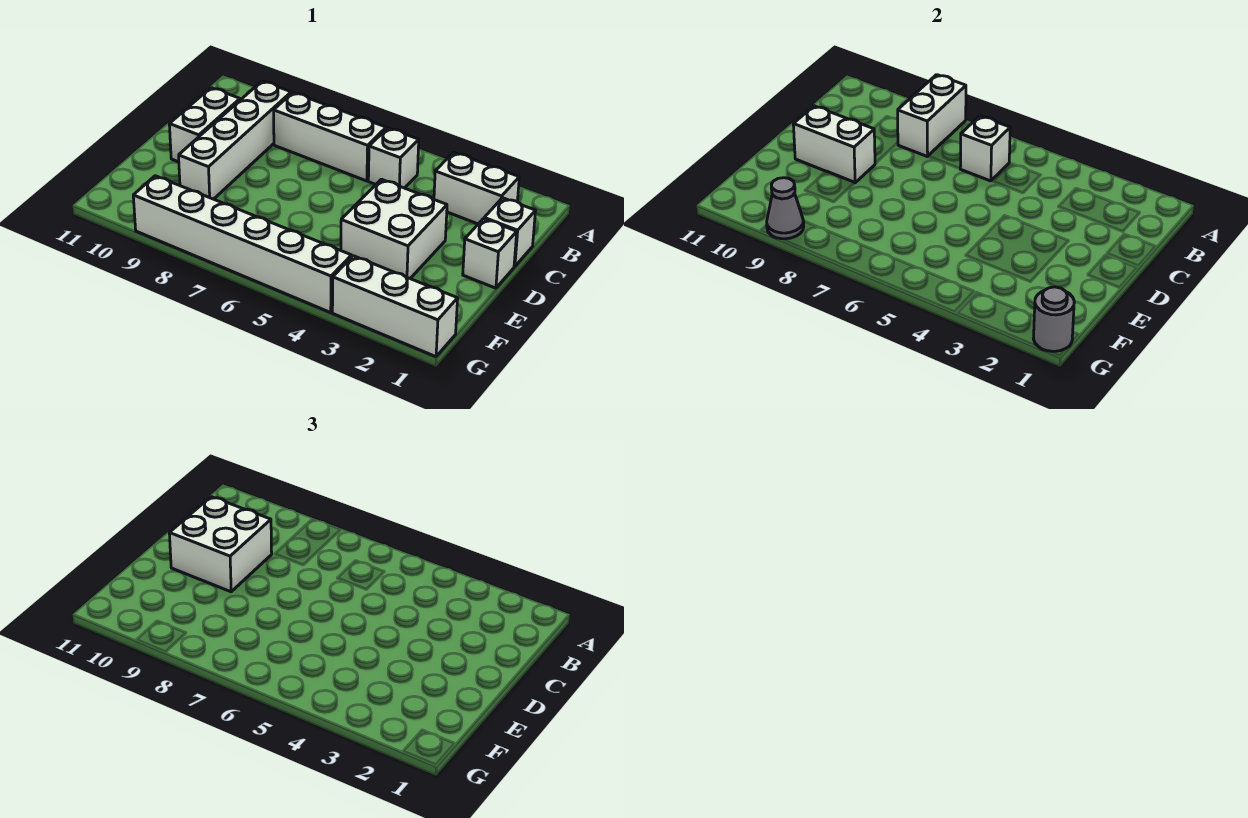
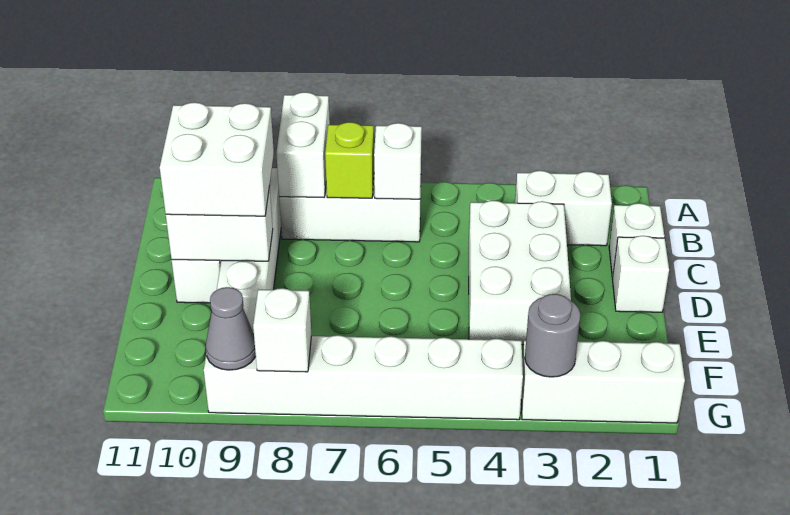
white brick B5 level 1 -> white brick G8 level 2
none -> lime brick B7 level 2
white brick D3:E4 level 1 -> white brick C3:E4 level 1
grey round brick G1 level 2 -> grey round brick G3 level 2

